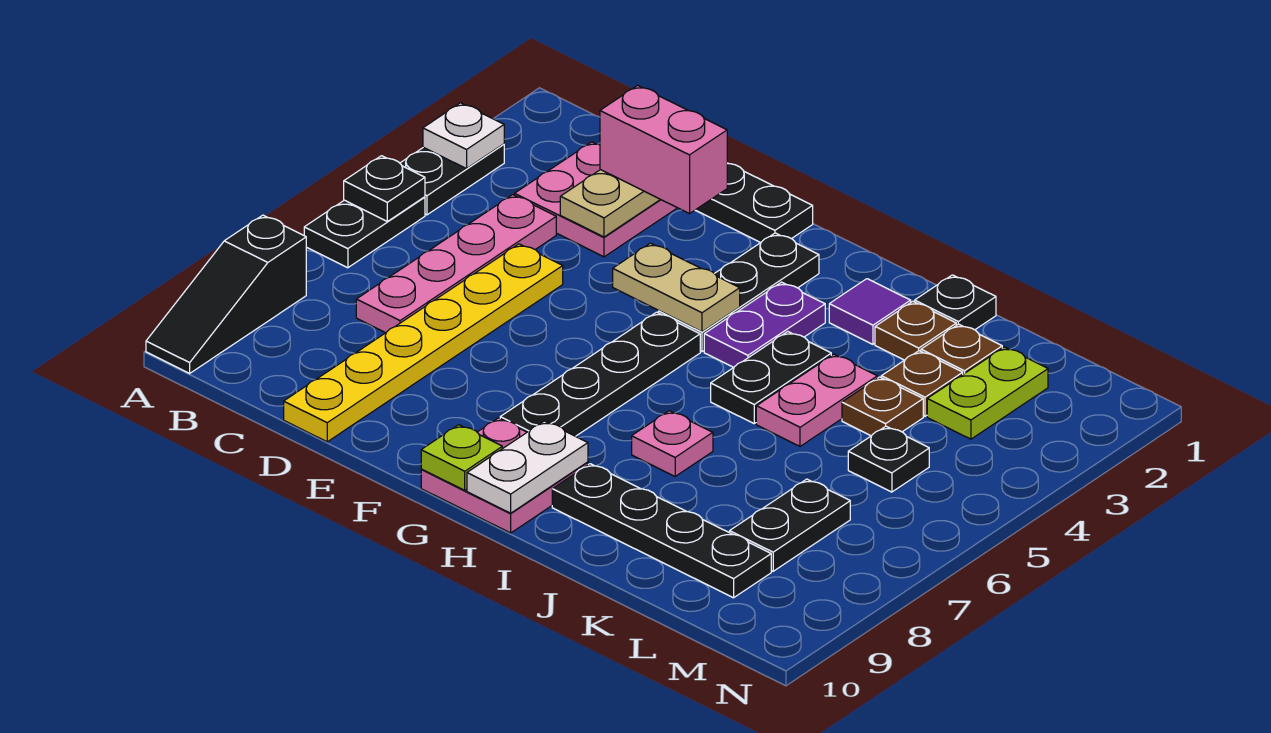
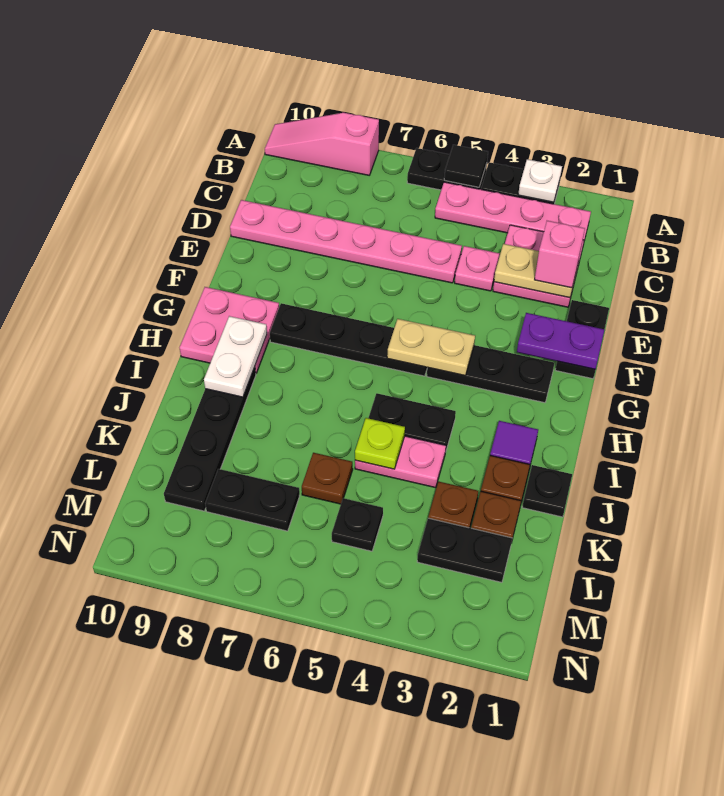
black plate A5 level 2 -> black tile A5 level 2
black slope A8:A10 level 1 top 8 -> pink slope A8:A10 level 1 top 8
pink plate C4:C7 level 1 -> pink plate B2:B5 level 1
pink brick D2:E2 level 3 -> pink brick D2 level 3
yellow plate D5:D10 level 1 -> pink plate D5:D10 level 1
tan plate F4:G4 level 2 -> tan plate G4:G5 level 2
lime plate G10 level 2 -> lime plate J5 level 2
purple plate H3:H4 level 1 -> purple plate F1:F2 level 2
white plate H9:H10 level 2 -> white plate H9:I9 level 2
pink plate I7 level 1 -> pink plate D4 level 1
brown plate K4 level 1 -> brown plate K6 level 1
lime plate L2:L3 level 1 -> black plate L2:L3 level 1

